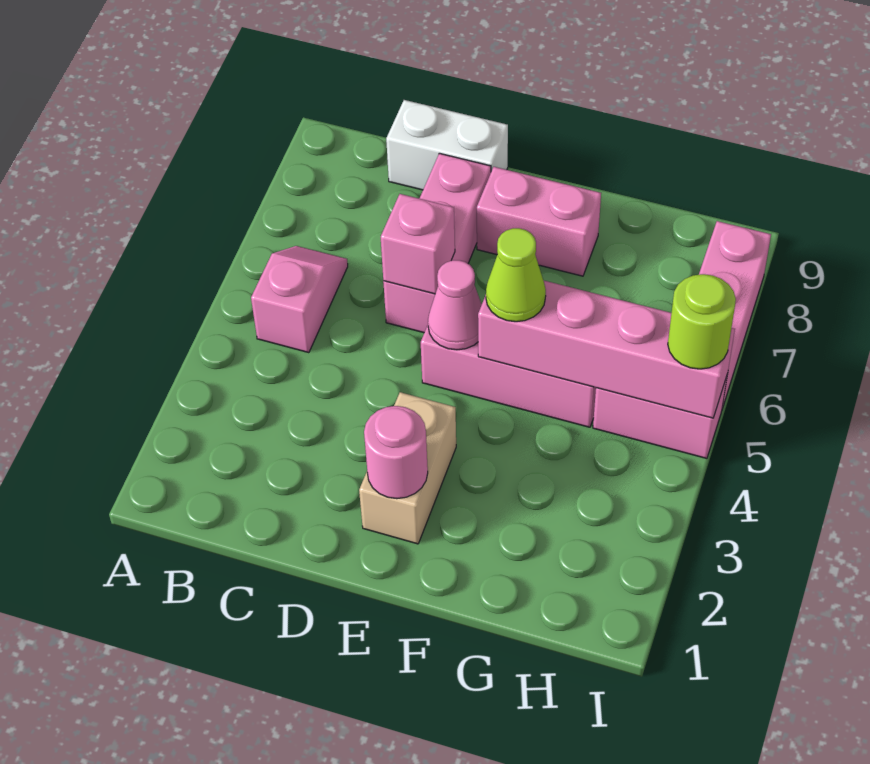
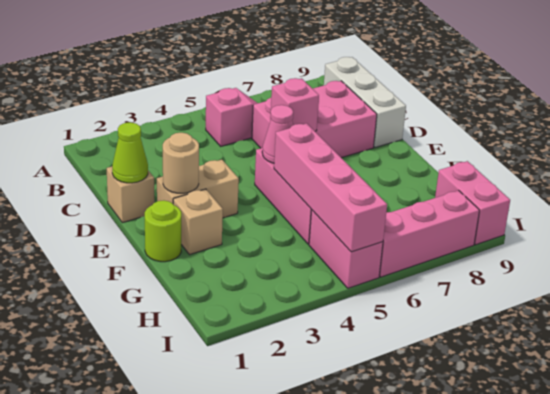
white brick C9:D9 level 1 -> white brick B9:D9 level 1
none -> tan brick D1 level 1
pink brick D6:D8 level 1 -> pink brick C6:D8 level 1
pink round brick E2 level 2 -> tan round brick E2 level 2
pink brick E8:F8 level 1 -> pink brick H9:I9 level 1
none -> tan brick F2 level 1
lime cone F5 level 3 -> lime cone D1 level 2
lime round brick I5 level 3 -> lime round brick F1 level 1

